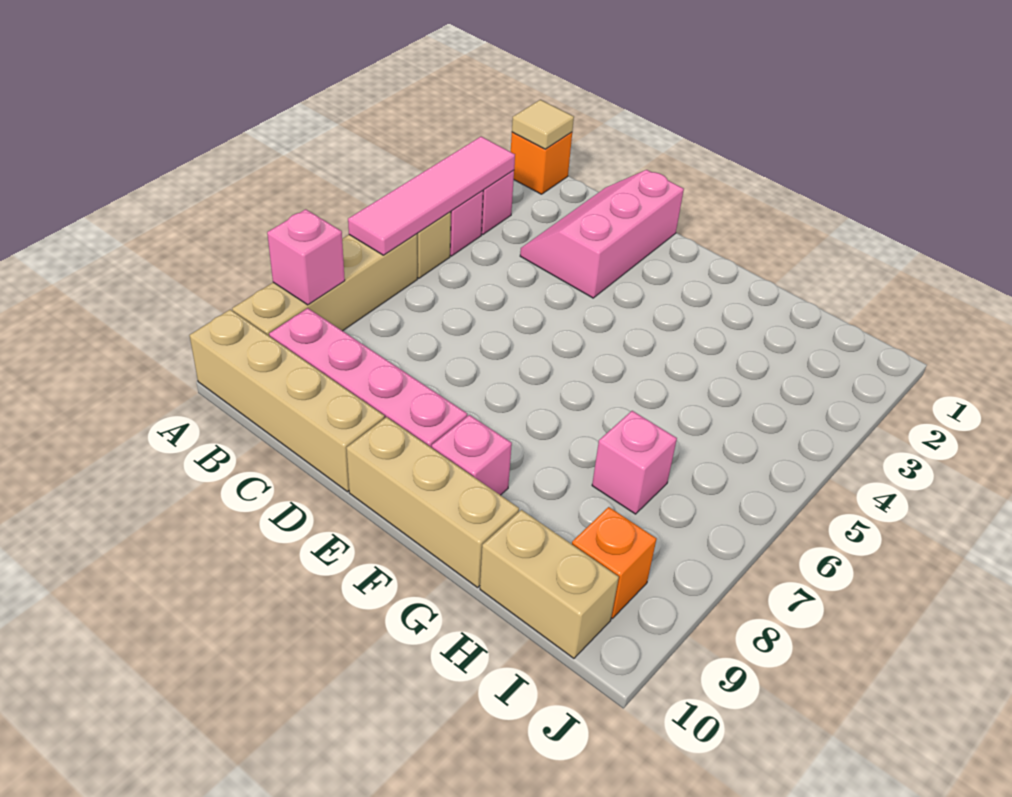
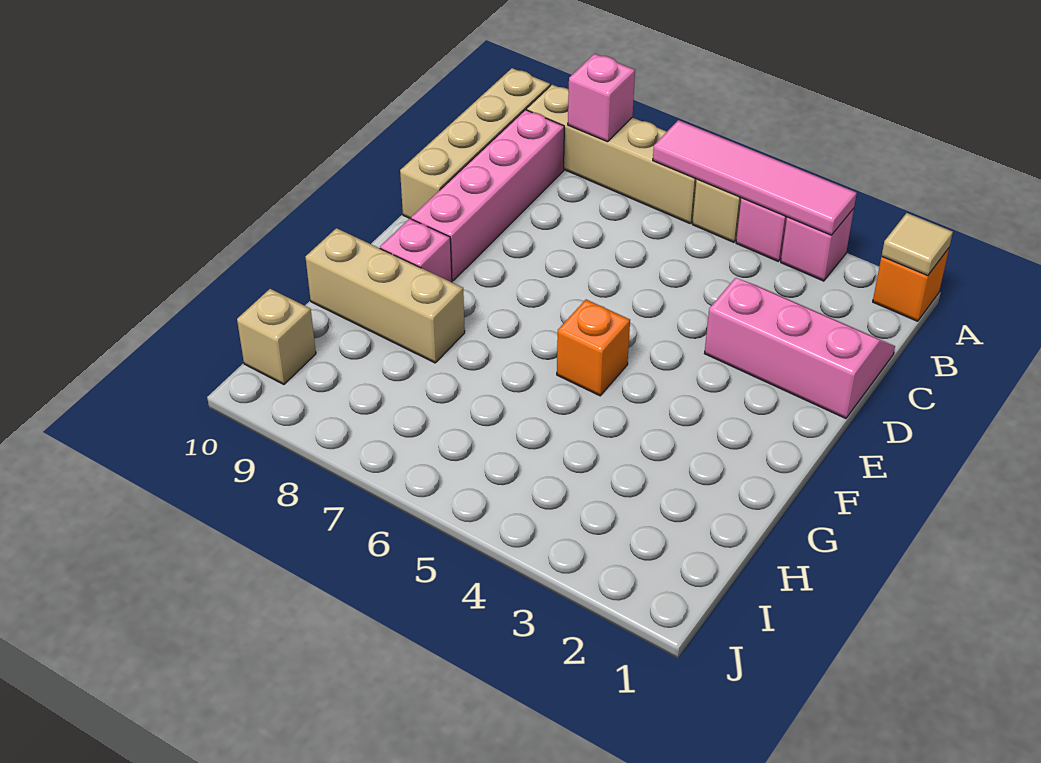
tan brick E10:G10 level 1 -> tan brick G8:G10 level 1
pink brick H7 level 1 -> none
tan brick H10:I10 level 1 -> tan brick I10 level 1
orange brick I9 level 1 -> orange brick F5 level 1

